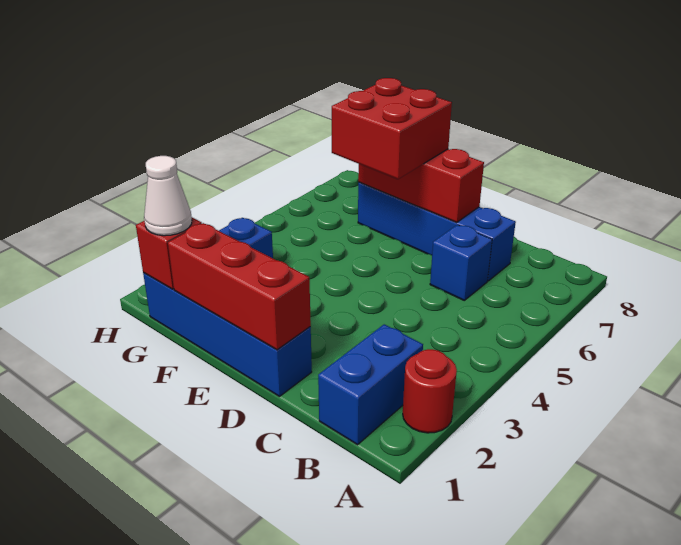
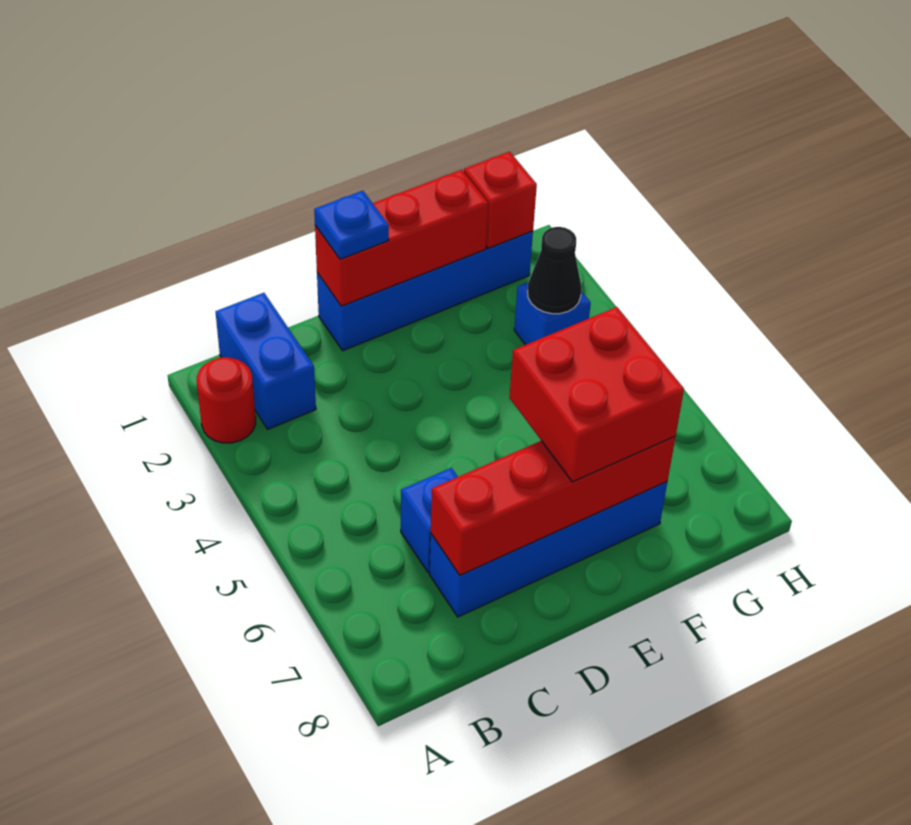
none -> blue plate D1 level 3
red brick D7:F7 level 2 -> red brick C7:F7 level 2
white cone G1 level 3 -> none
none -> black cone G3 level 2

